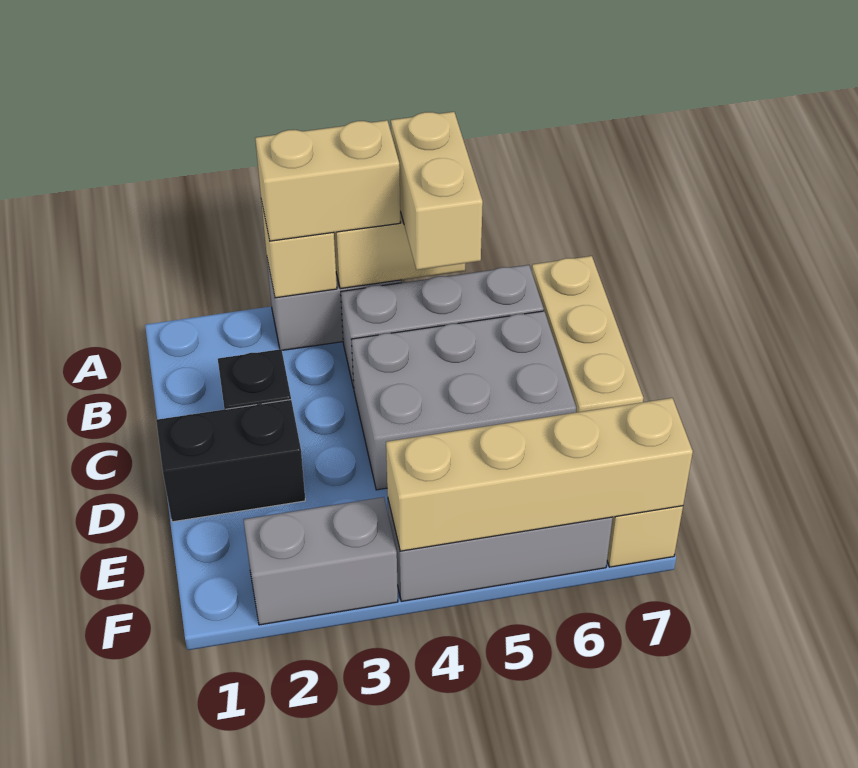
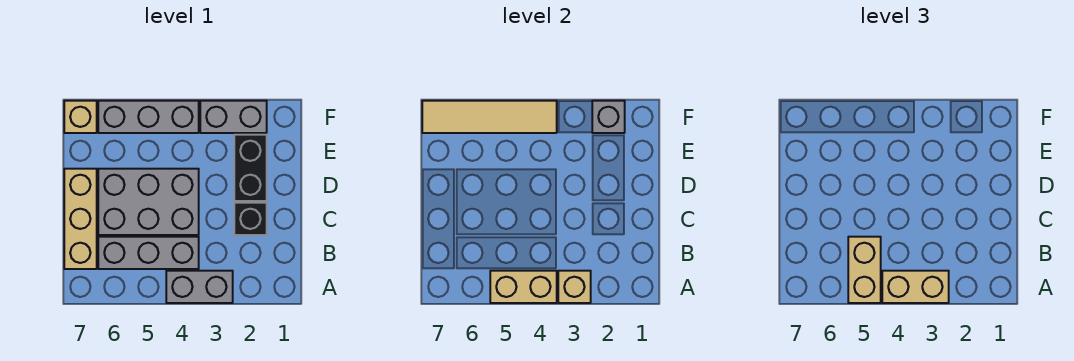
black brick D1:D2 level 1 -> black brick D2:E2 level 1
none -> grey brick F2 level 2
tan brick F4:F7 level 2 -> tan tile F4:F7 level 2

